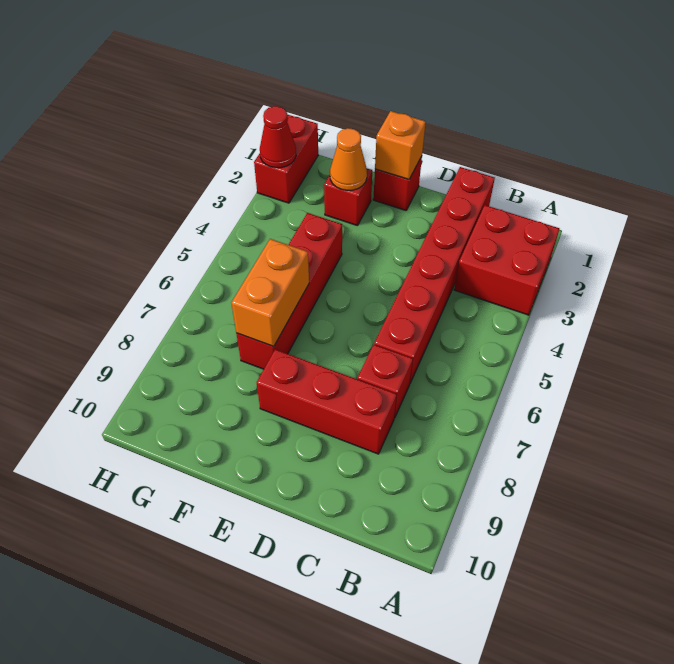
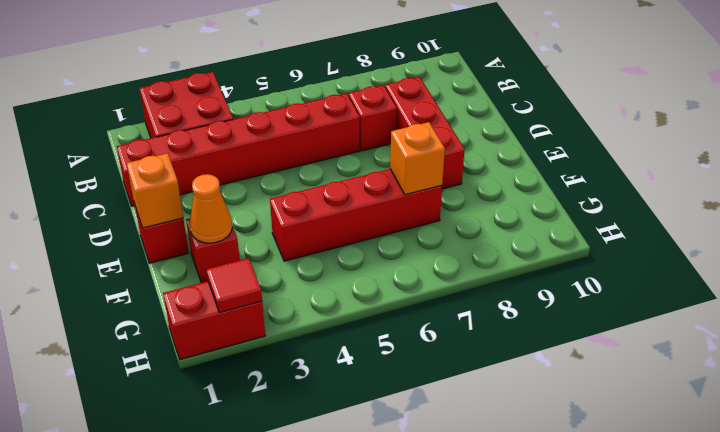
orange brick F6:F7 level 2 -> orange brick F7 level 2
red cone H2 level 2 -> red tile H2 level 2

